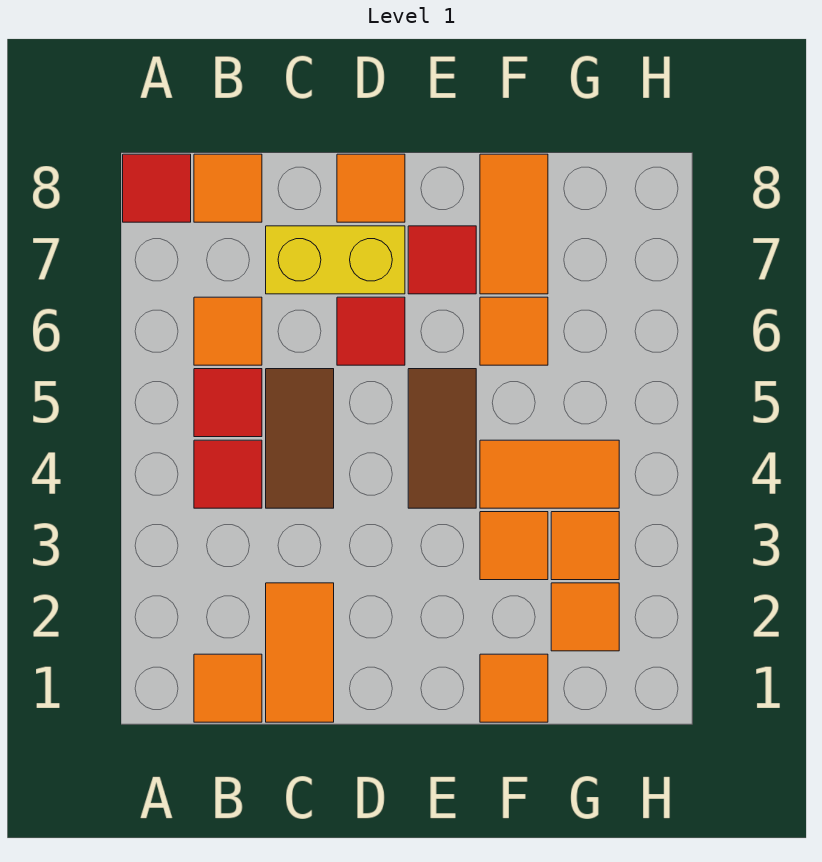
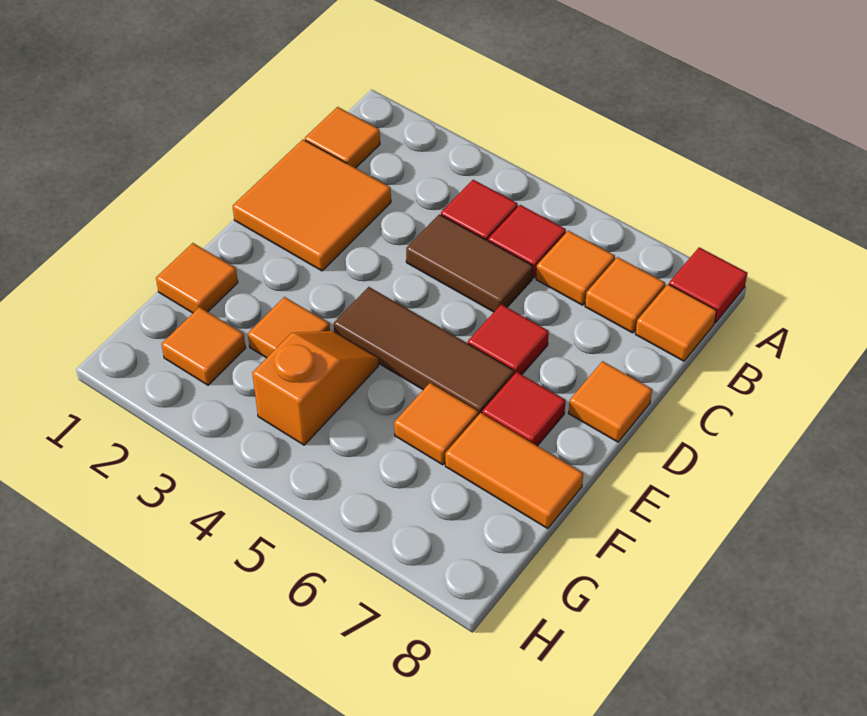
orange tile C1:C2 level 1 -> orange tile C1:D2 level 1
yellow brick C7:D7 level 1 -> none
brown tile E4:E5 level 1 -> brown tile E4:E6 level 1
orange tile F4:G4 level 1 -> orange slope F4:G4 level 1 top G
orange tile G3 level 1 -> orange tile B7 level 1

